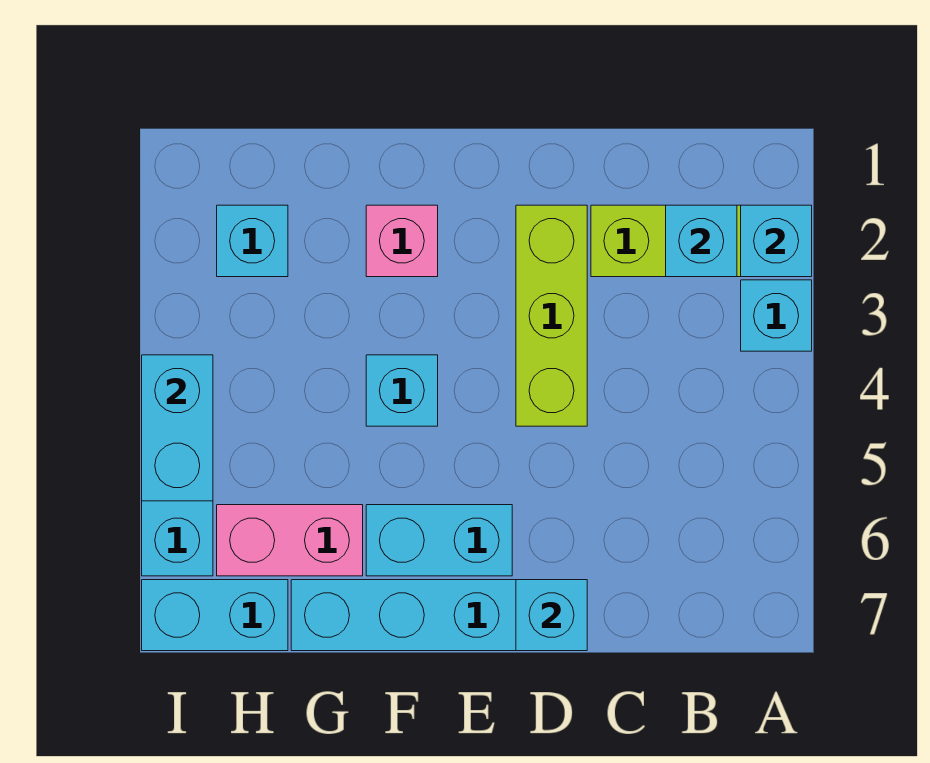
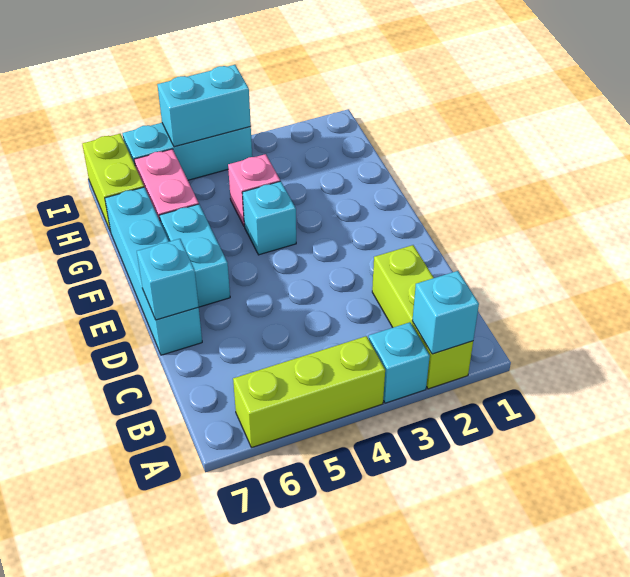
cyan brick B2 level 2 -> none
lime brick D2:D4 level 1 -> lime brick A4:A6 level 1
pink brick F2 level 1 -> pink brick G4 level 1
cyan brick H2 level 1 -> none
cyan brick H7:I7 level 1 -> lime brick H7:I7 level 1

